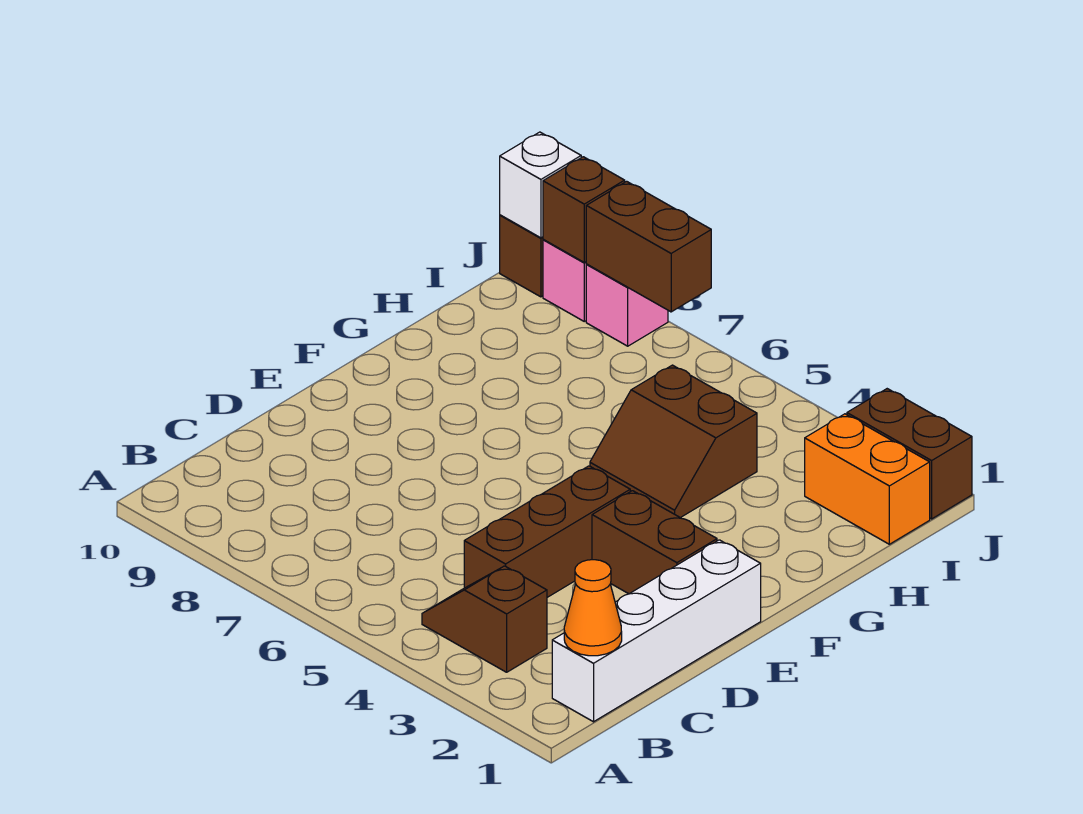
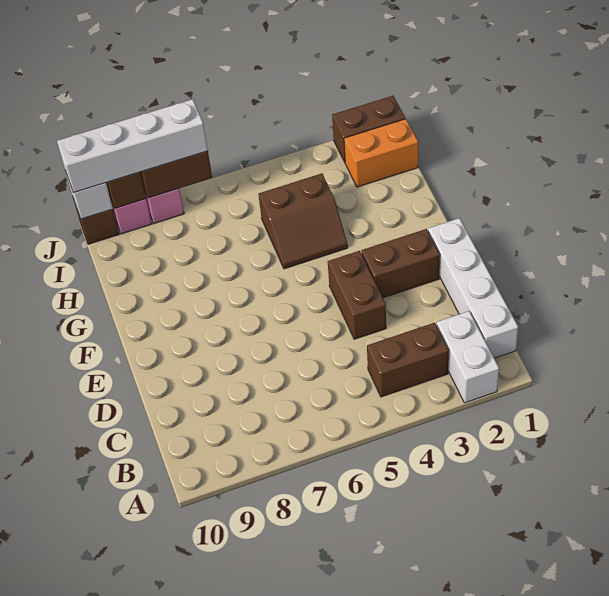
none -> white brick A2:B2 level 1
orange cone B1 level 2 -> none
brown slope B3:B4 level 1 top 3 -> brown brick B3:B4 level 1
brown brick C4:E4 level 1 -> brown brick D4:E4 level 1
none -> white brick J7:J10 level 3

